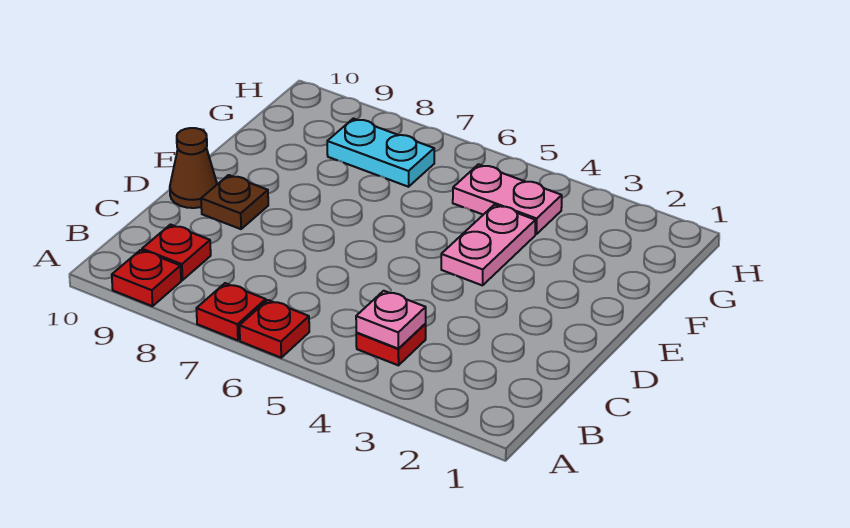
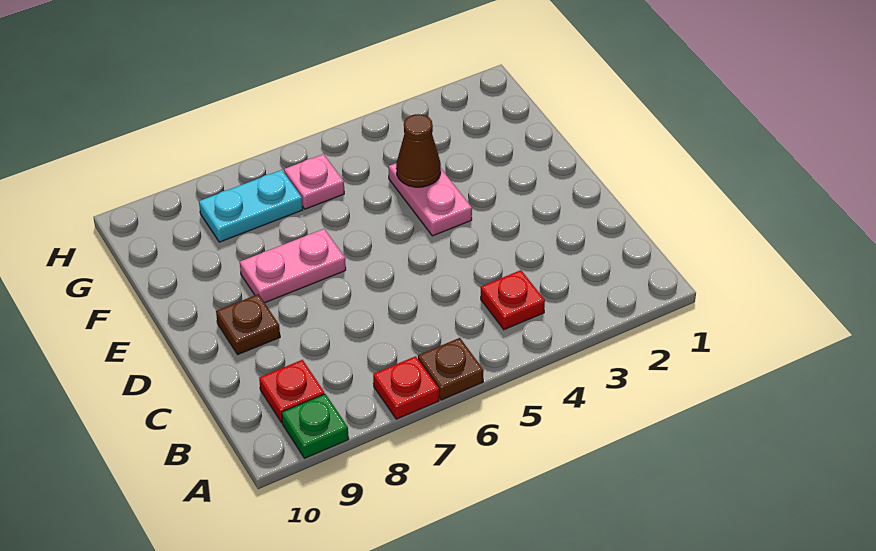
red plate A6 level 1 -> brown plate A6 level 1
red plate A9 level 1 -> green plate A9 level 1
pink plate B4 level 2 -> pink plate G6 level 1
brown cone D10 level 1 -> brown cone F4 level 2
pink plate G4:G5 level 1 -> pink plate E7:E8 level 1

